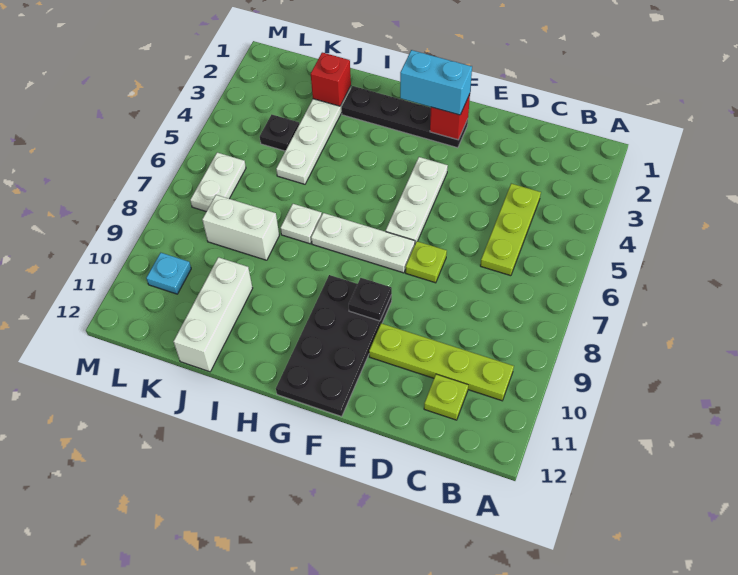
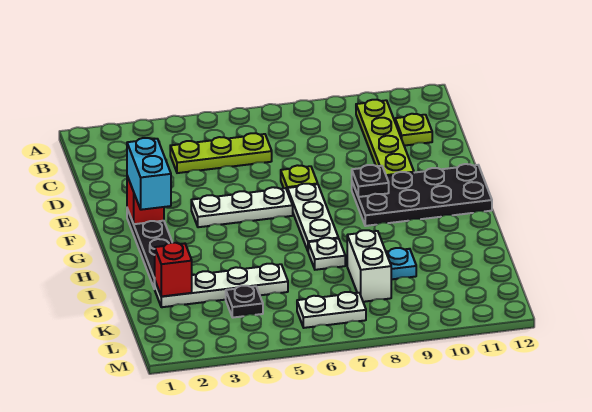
white brick J10:J12 level 1 -> none
cyan plate L10 level 1 -> cyan plate J9 level 1

